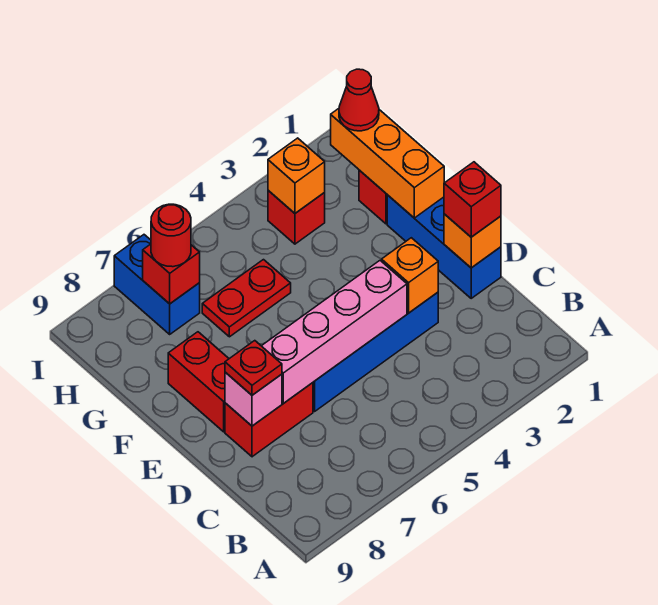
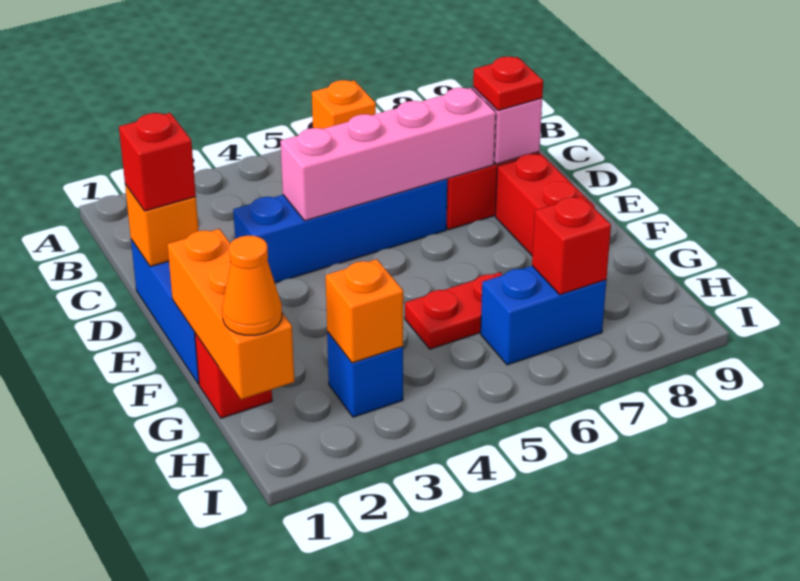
orange brick D3 level 2 -> orange brick A6 level 1
red cone H1 level 3 -> orange cone H1 level 3
red brick H3 level 1 -> blue brick H3 level 1
blue brick H7:I7 level 1 -> blue brick H6:H7 level 1
red round brick H7 level 3 -> none

